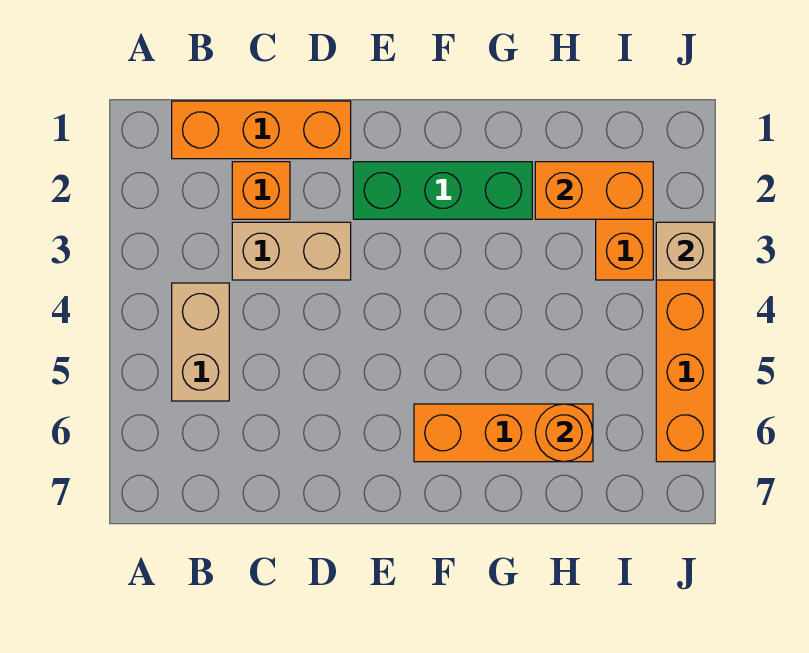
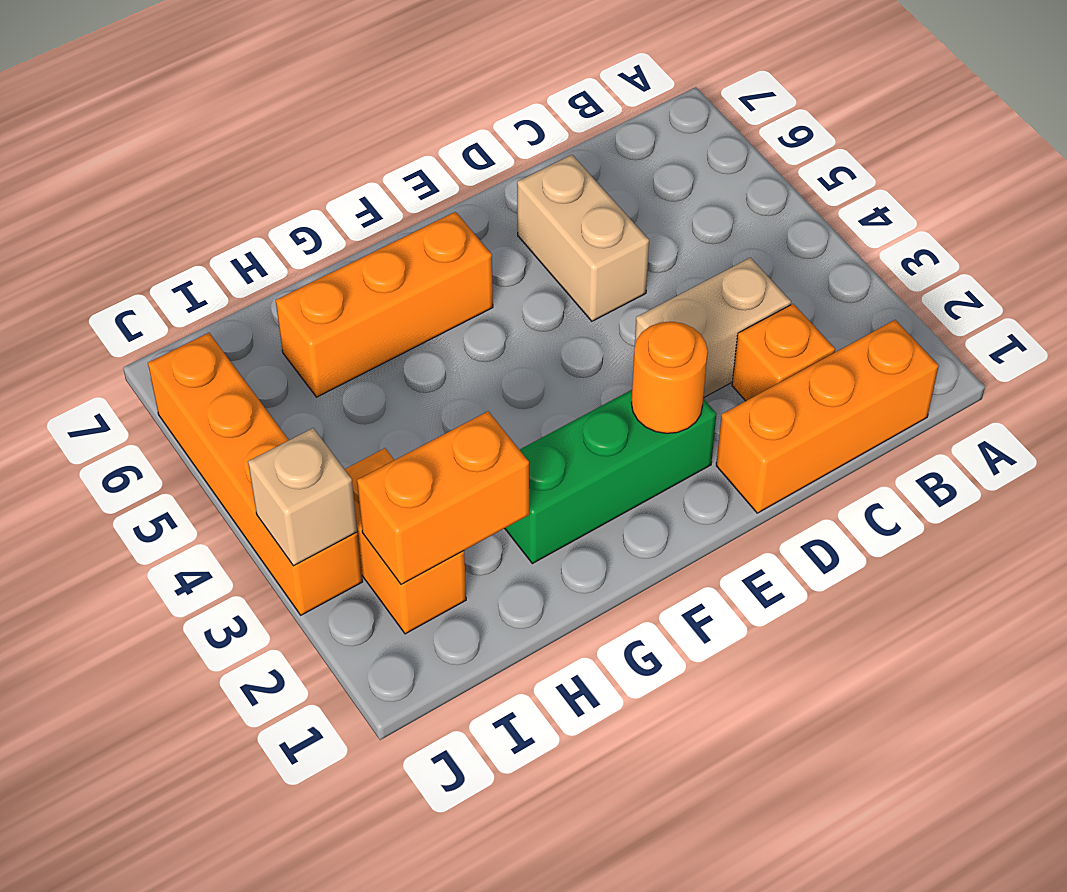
tan brick B4:B5 level 1 -> tan brick D5:D6 level 1
orange round brick H6 level 2 -> orange round brick E2 level 2

